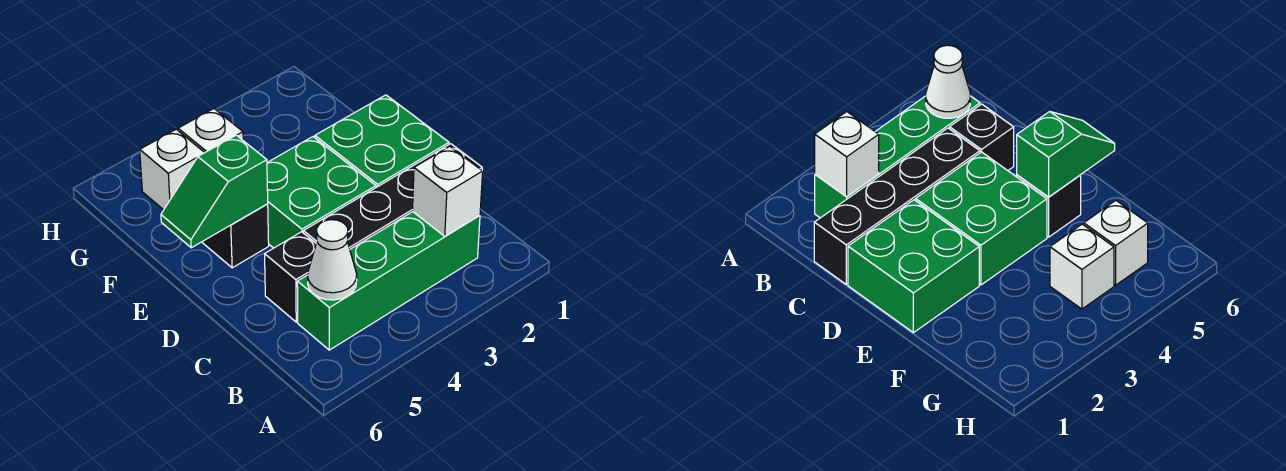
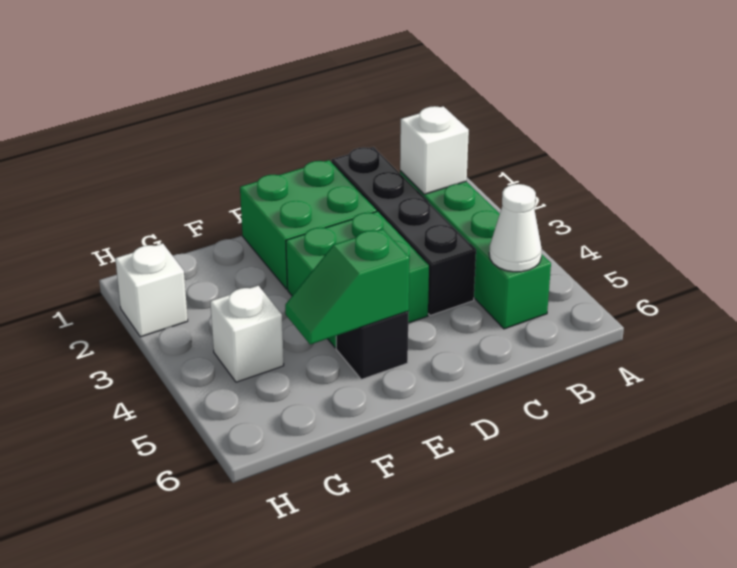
black brick C5 level 1 -> none
green slope E5:E6 level 2 top 5 -> green slope E5:F5 level 2 top E
white brick G5 level 1 -> white brick H2 level 1

